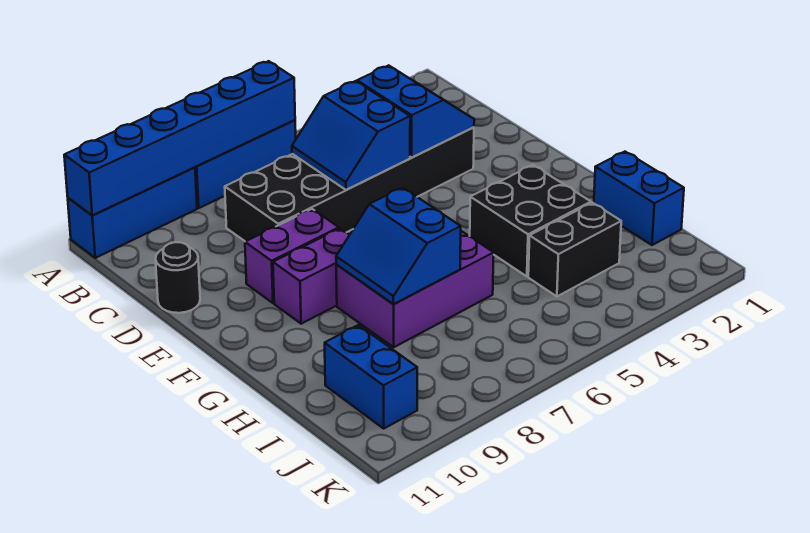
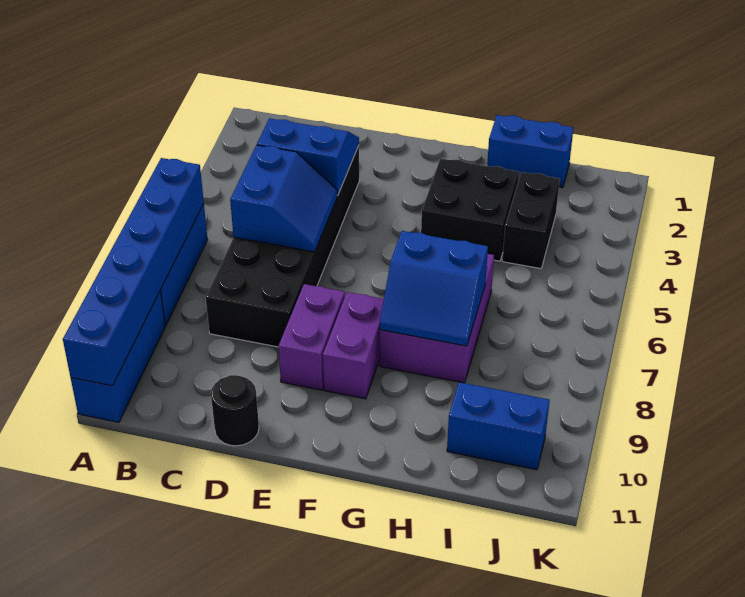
blue slope C5:D6 level 2 top 5 -> blue slope C5:D6 level 2 top C

